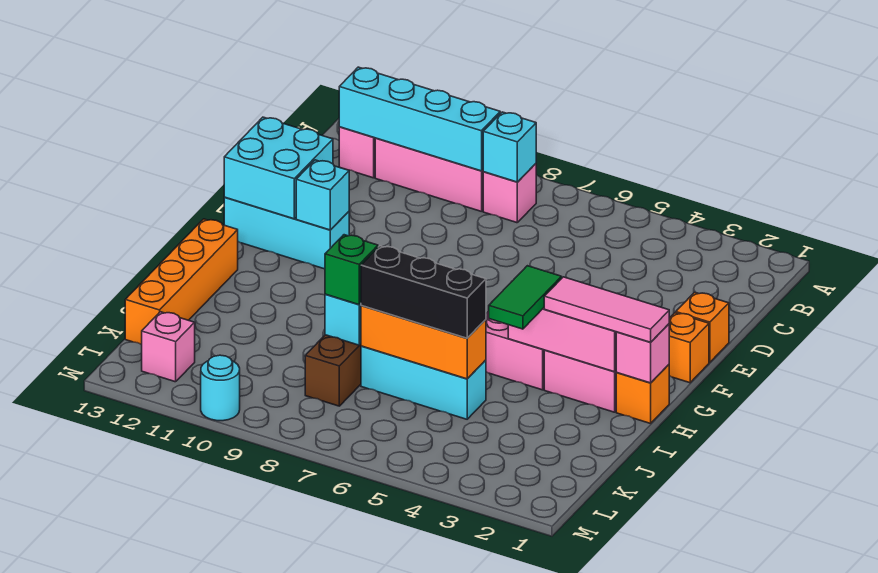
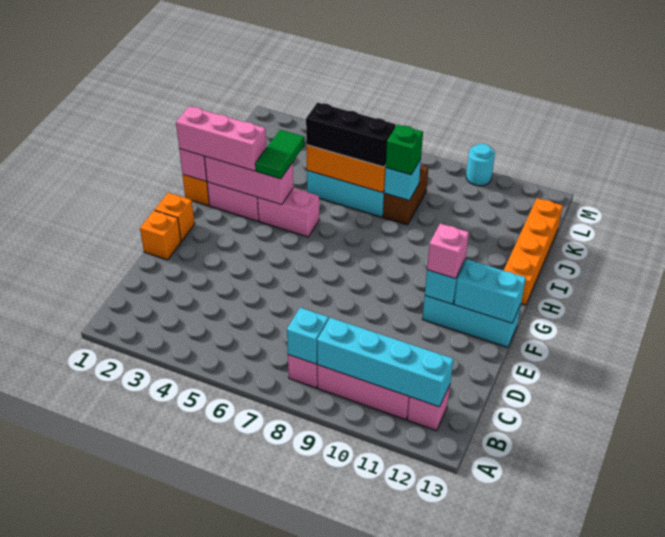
cyan brick E12:F13 level 2 -> cyan brick F12:F13 level 2
pink tile H1:H3 level 3 -> pink brick H1:H3 level 3
pink brick L12 level 1 -> pink brick F11 level 3

